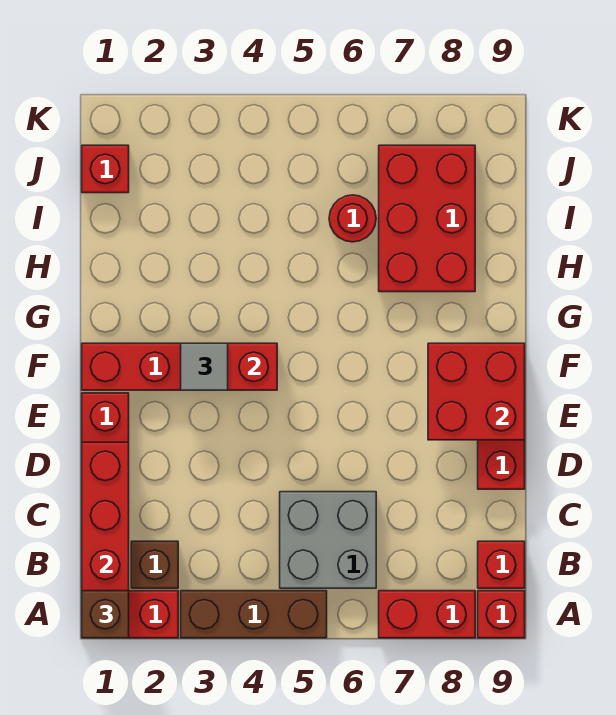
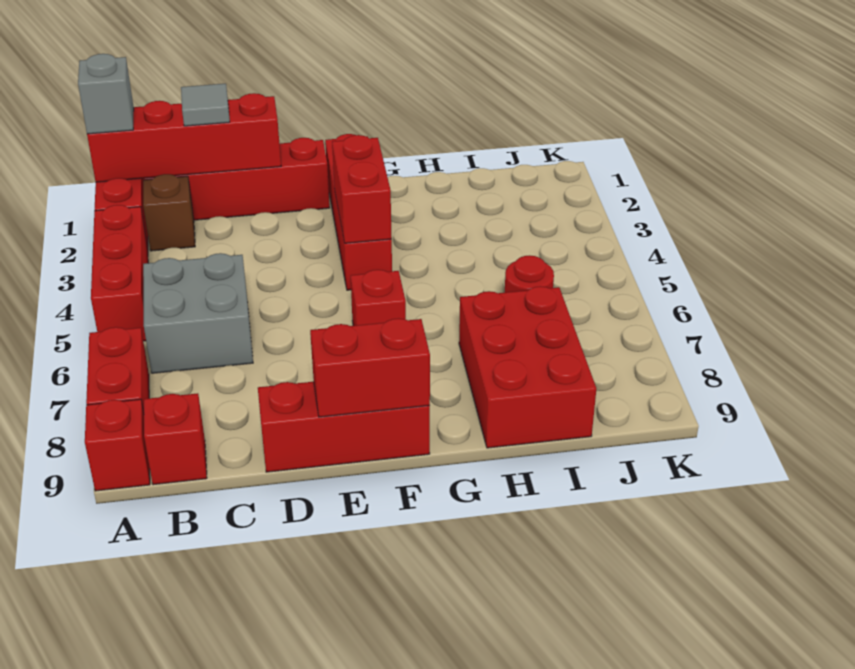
brown brick A1 level 3 -> grey brick A1 level 3
brown brick A3:A5 level 1 -> red brick A3:A5 level 1
red brick E8:F9 level 2 -> red brick E9:F9 level 2
grey tile F3 level 3 -> grey tile C1 level 3
red brick H7:J8 level 1 -> red brick H7:I9 level 1
red brick J1 level 1 -> red brick F6 level 1

